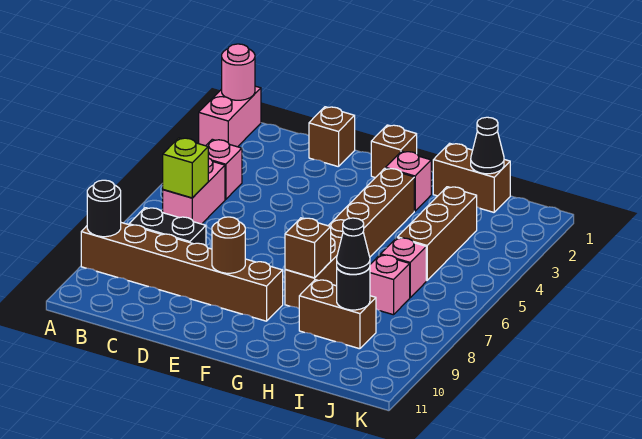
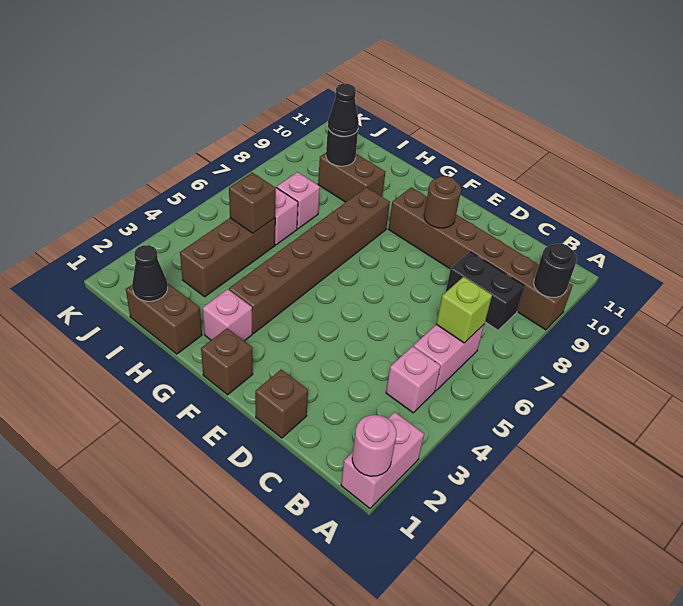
brown brick G8 level 2 -> brown brick I5 level 2

